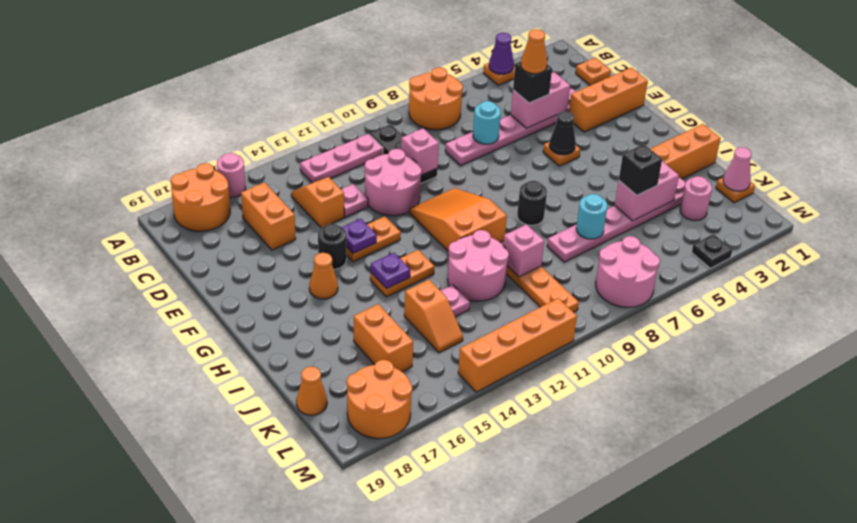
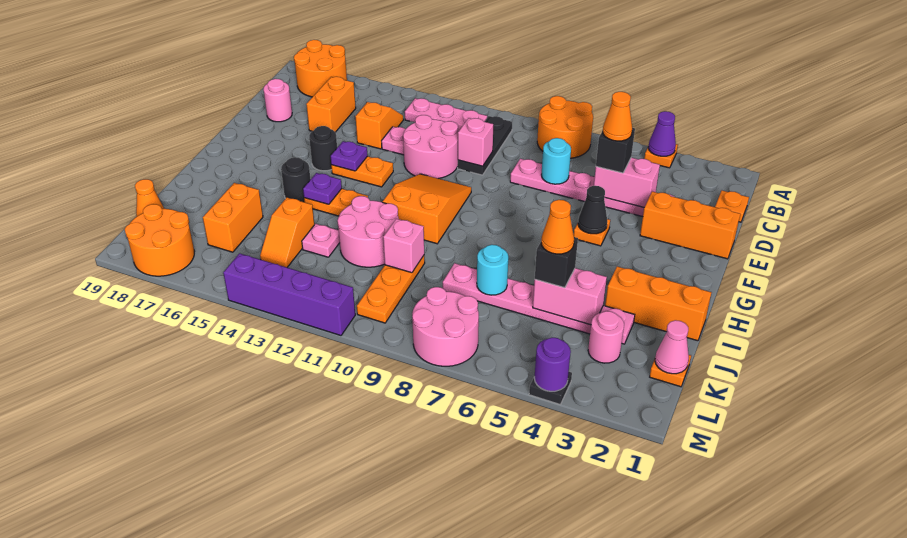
pink round brick A16 level 1 -> pink round brick D18 level 1
orange cone G16 level 1 -> orange cone J5 level 4
black round brick H8 level 1 -> black round brick H15 level 1
none -> purple round brick M4 level 2
orange brick M11:M14 level 1 -> purple brick M11:M14 level 1

